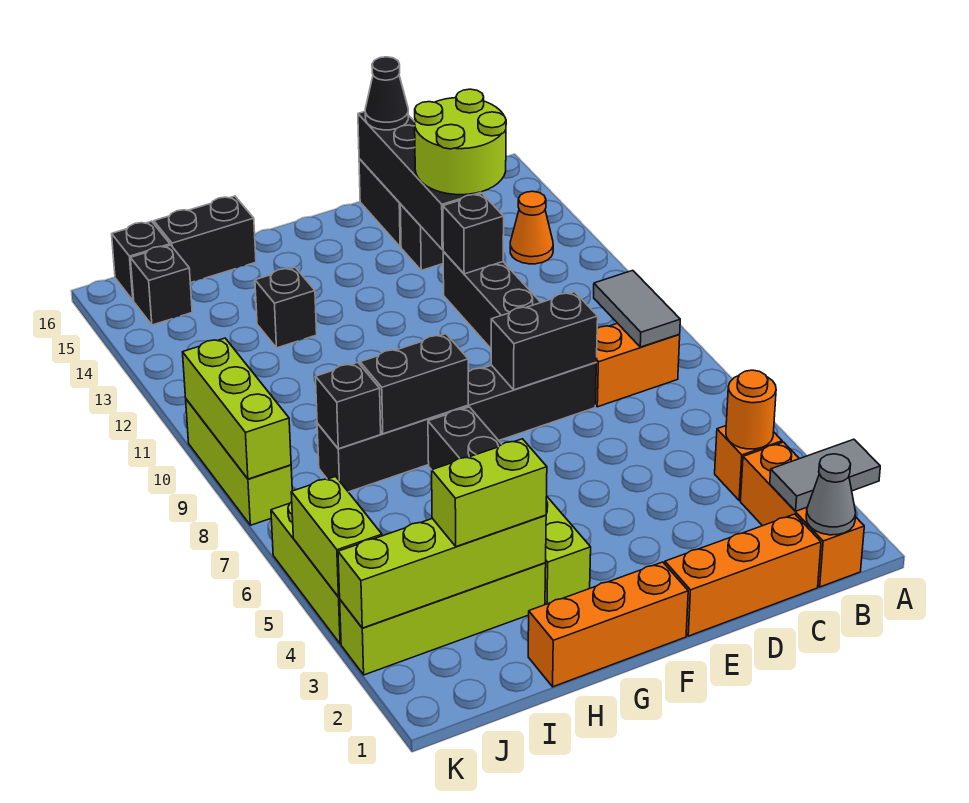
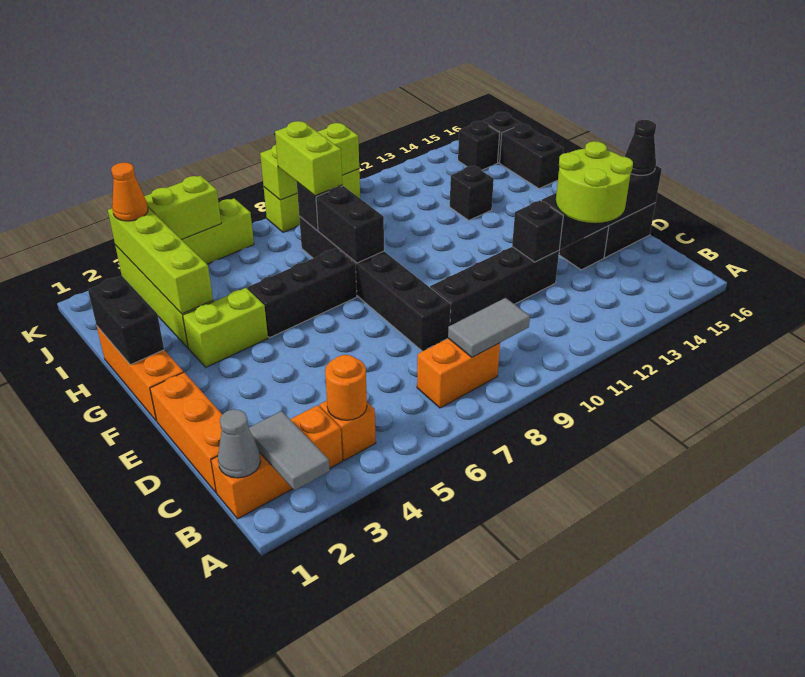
orange brick B8:C8 level 1 -> orange brick B7:B8 level 1
orange cone B13 level 1 -> orange cone K3 level 3
black brick D8:E8 level 2 -> black brick G1:H1 level 2
lime brick H3:I3 level 3 -> lime brick I8:J8 level 3

